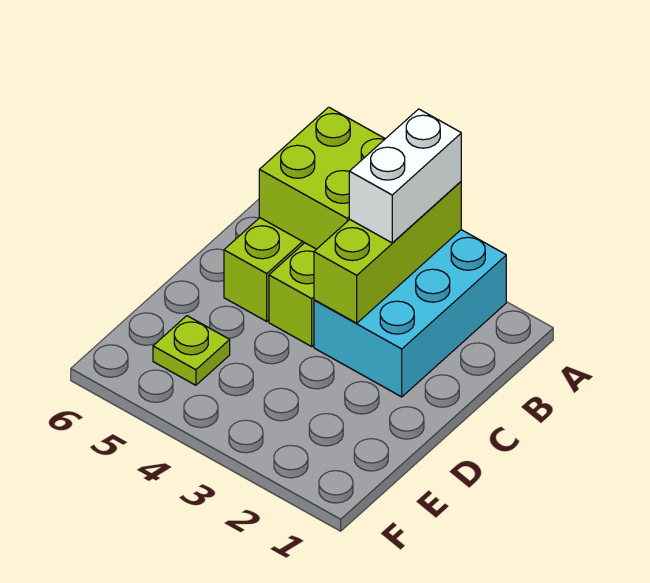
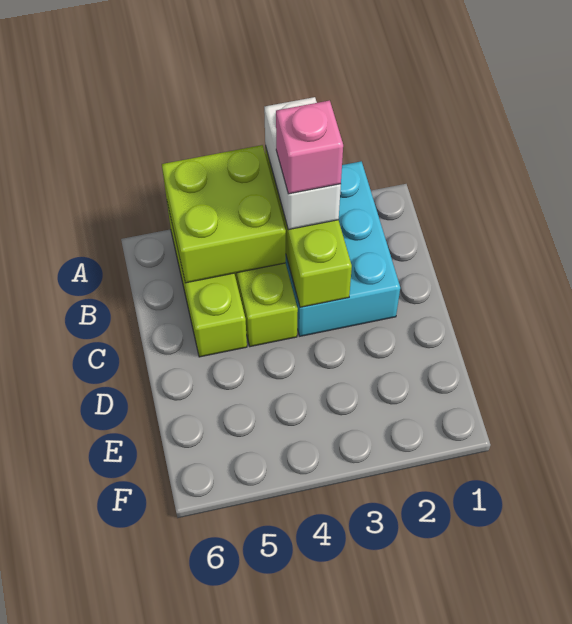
none -> pink brick B3 level 4
lime plate E5 level 1 -> none

